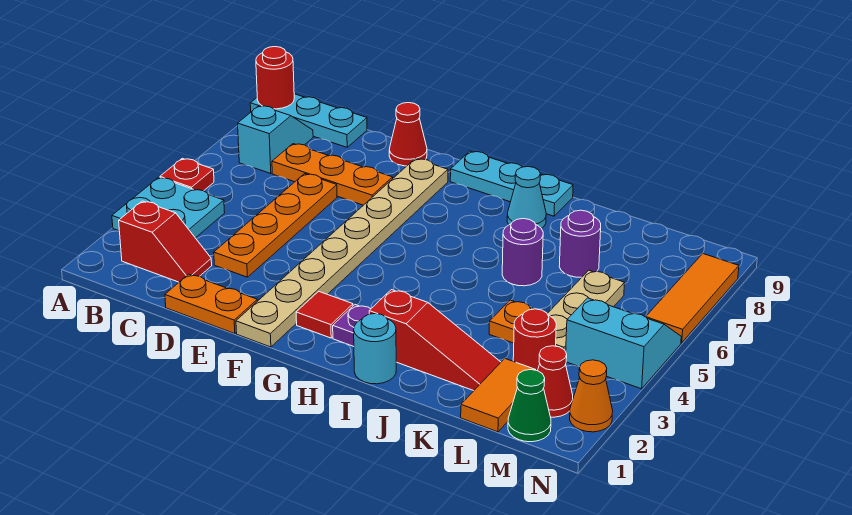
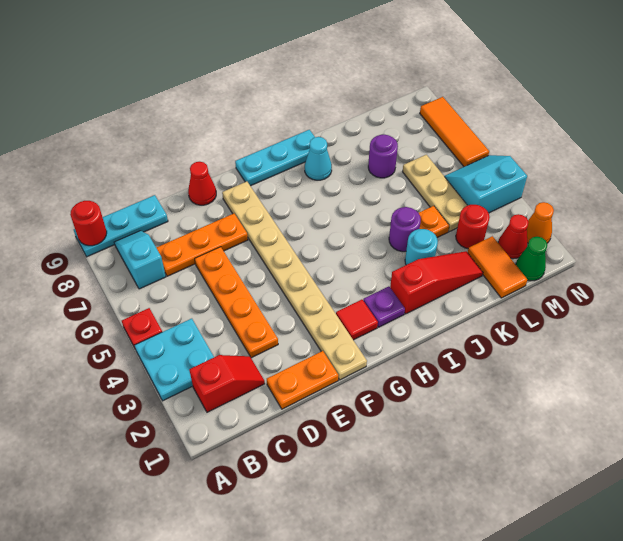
cyan round brick I1 level 1 -> cyan round brick J3 level 1
purple round brick J6 level 1 -> purple round brick J4 level 1

